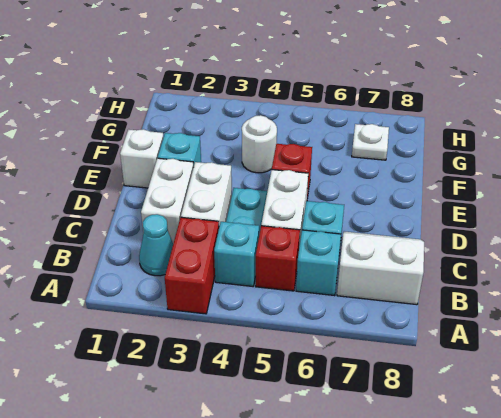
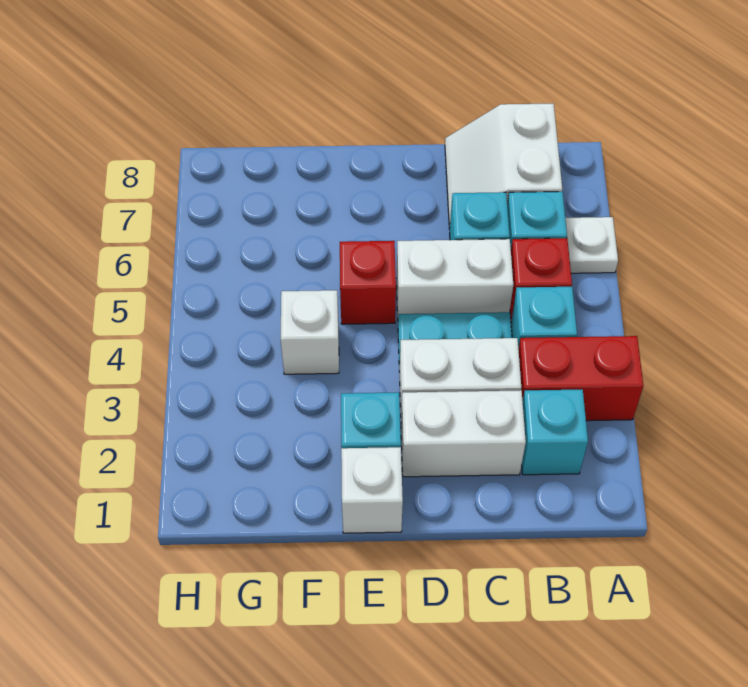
cyan cone B2 level 1 -> cyan brick B2 level 1
white round brick F4 level 1 -> white brick F4 level 1
white plate G7 level 1 -> white plate A6 level 1

